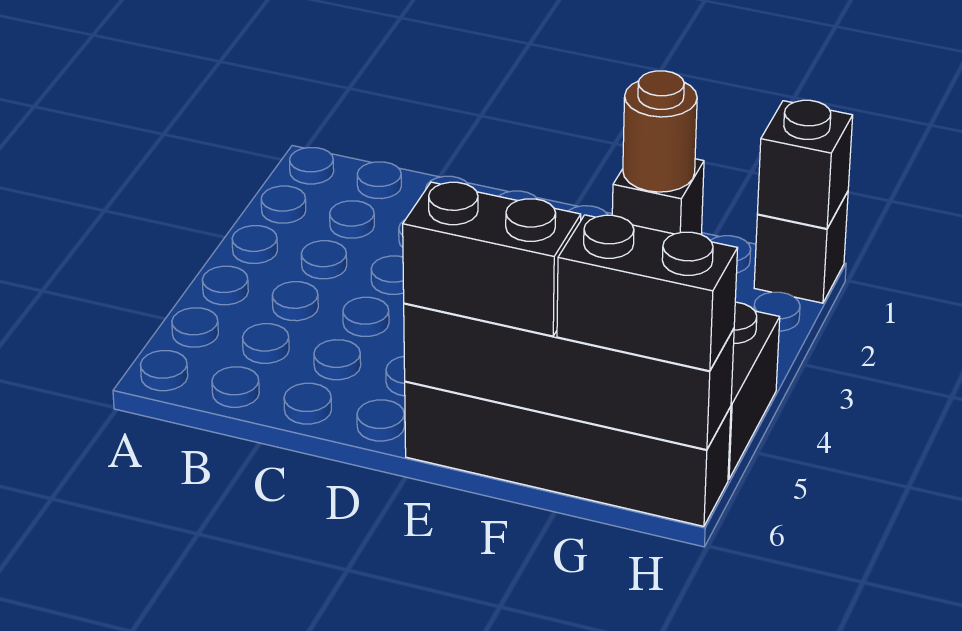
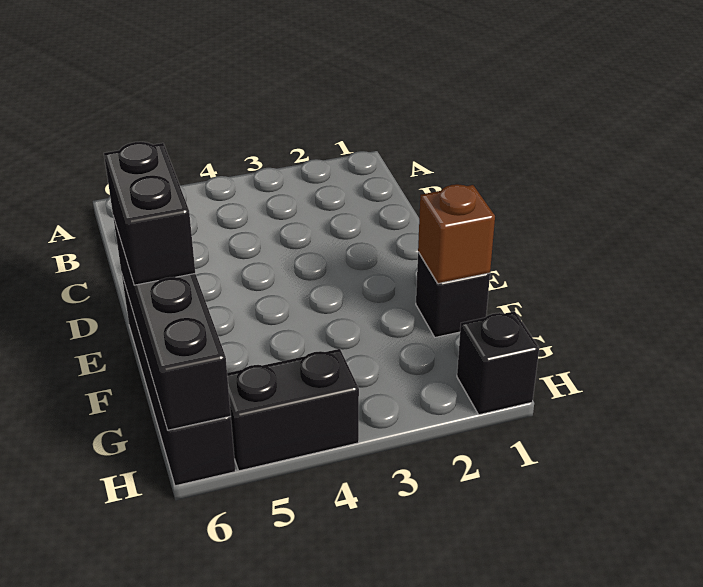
brown round brick F1 level 2 -> brown brick F1 level 2
black brick G6:H6 level 3 -> none
black brick H1 level 2 -> none

